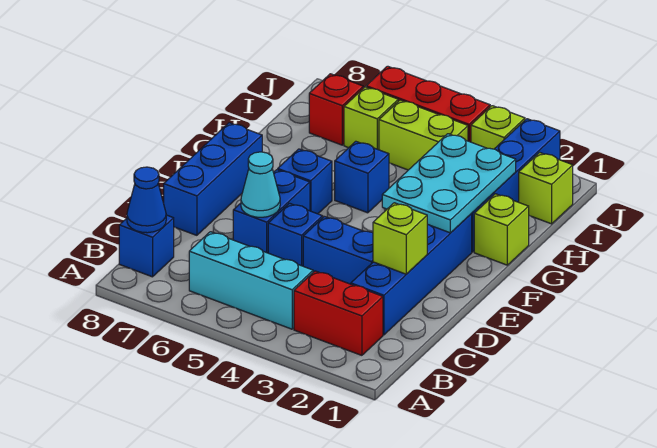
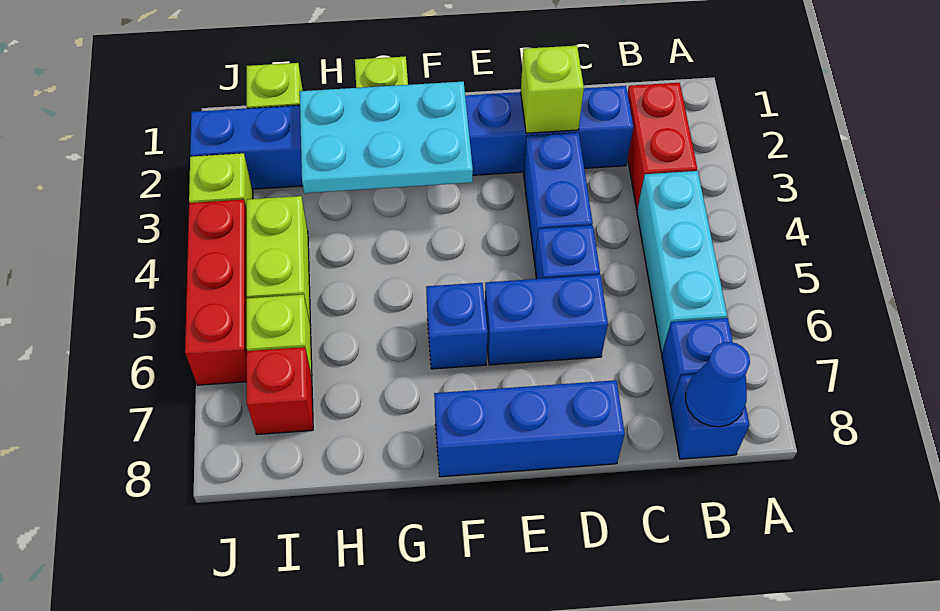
cyan cone D6 level 2 -> none
blue brick G5 level 1 -> blue brick B7 level 1

